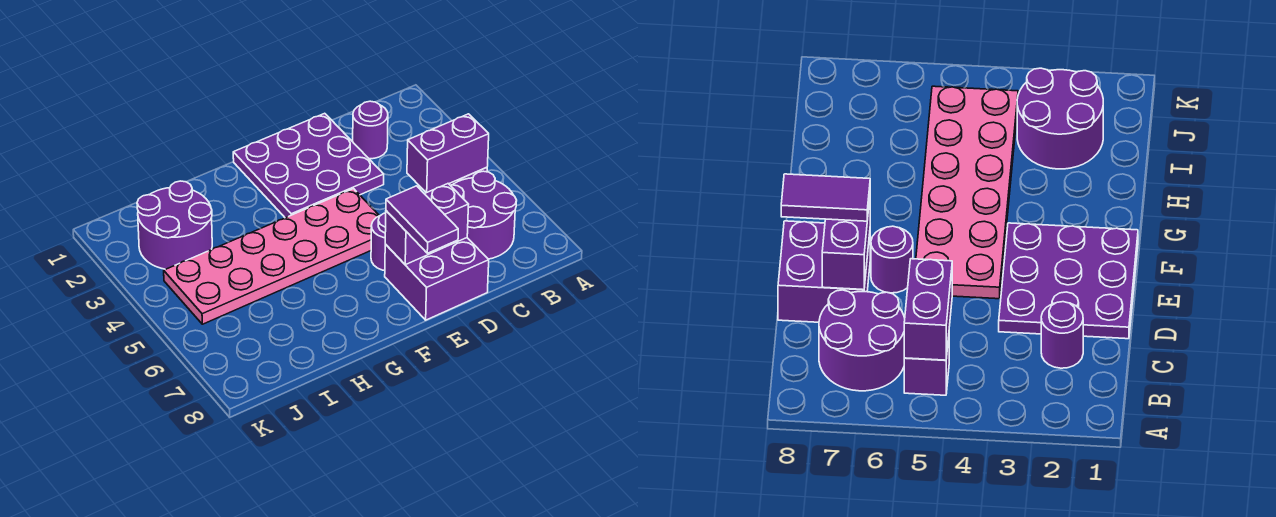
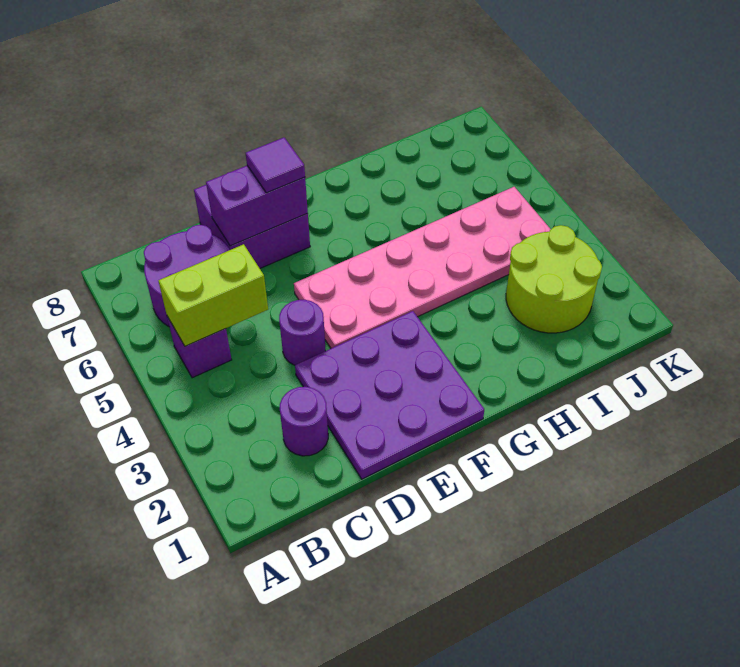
purple brick B5:C5 level 2 -> lime brick B5:C5 level 2
purple round brick E6 level 1 -> purple round brick D4 level 1
purple tile E7:E8 level 3 -> purple tile E7 level 3
purple round brick I2:J3 level 1 -> lime round brick I2:J3 level 1

